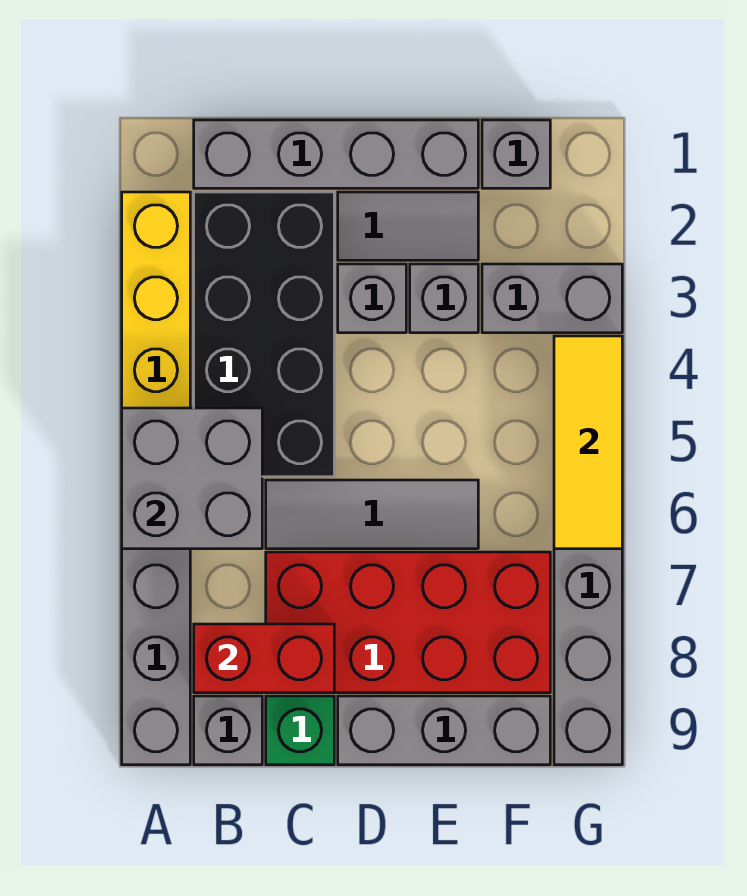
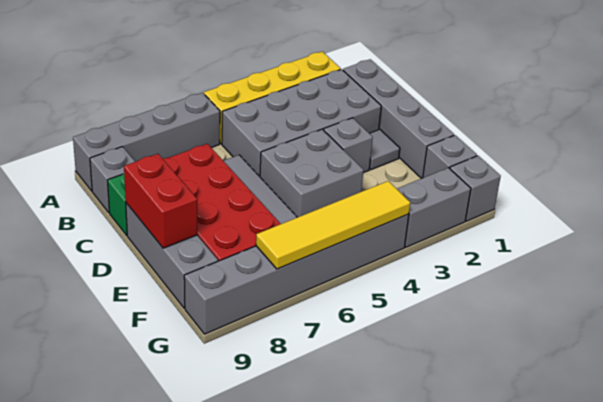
grey brick A5:B6 level 2 -> grey brick D4:E5 level 1
black brick B2:C5 level 1 -> grey brick B2:C5 level 1
red brick B8:C8 level 2 -> red brick D9:E9 level 2
grey tile D2:E2 level 1 -> grey tile D2 level 1
grey brick E3 level 1 -> grey brick G1 level 1
grey brick F3:G3 level 1 -> grey brick G2:G3 level 1
yellow tile G4:G6 level 2 -> yellow tile G4:G7 level 2

